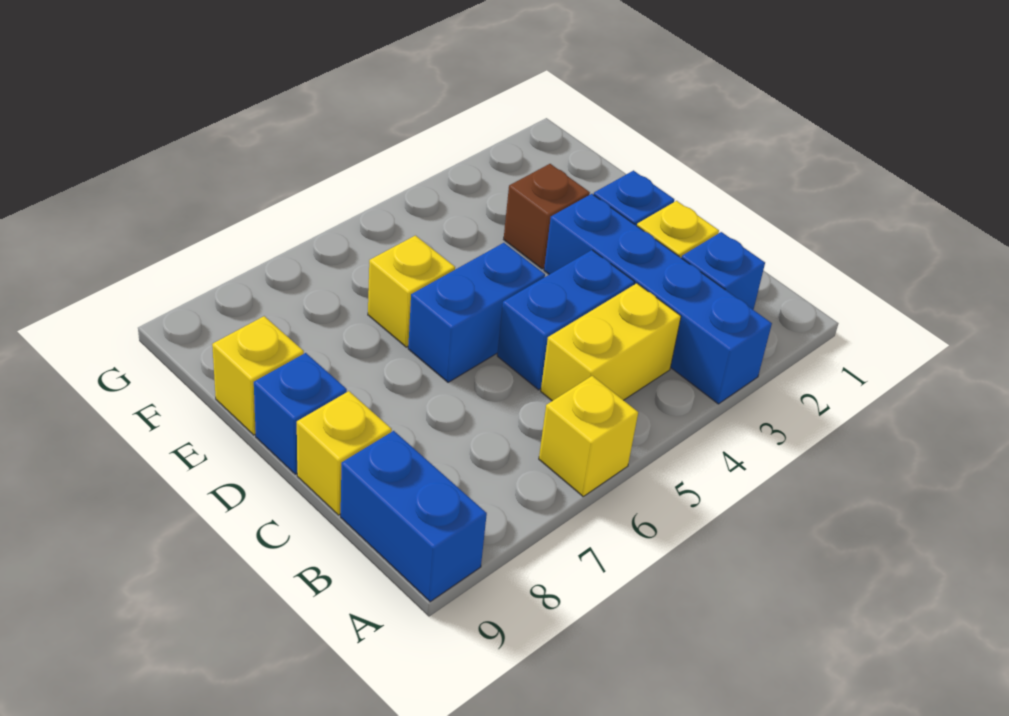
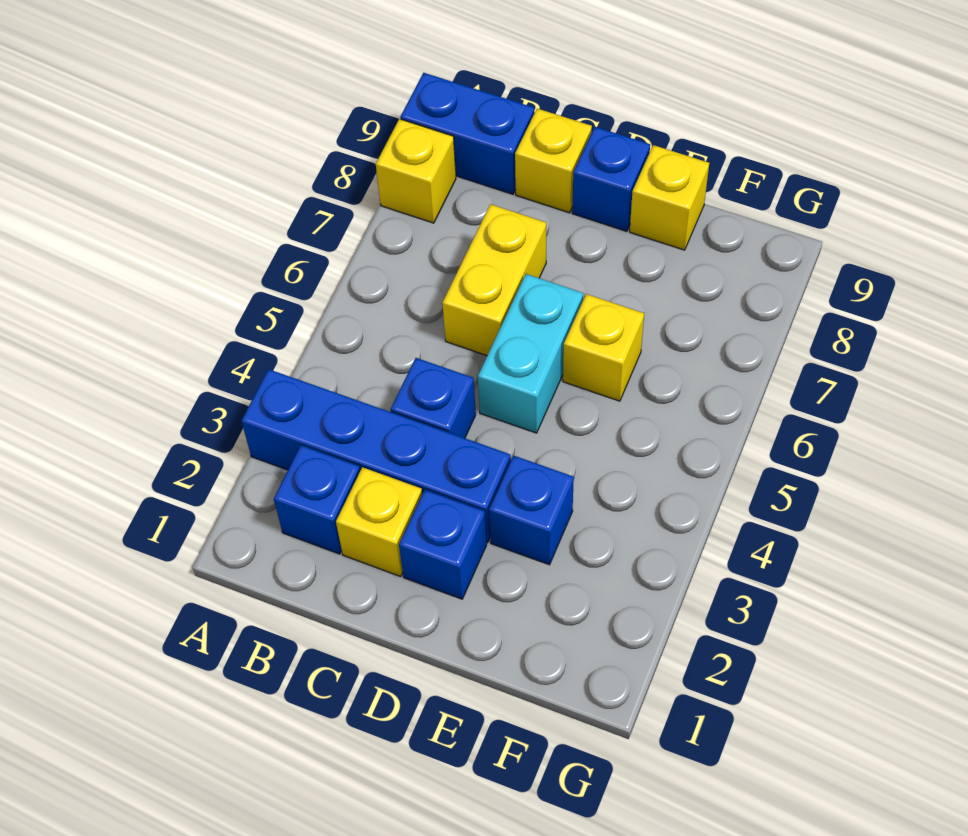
yellow brick A6 level 1 -> yellow brick A8 level 1
yellow brick B4:B5 level 1 -> yellow brick C6:C7 level 1
blue brick C4:C5 level 1 -> blue brick C4 level 1
blue brick D5:D6 level 1 -> cyan brick D5:D6 level 1
brown brick E3 level 1 -> blue brick E3 level 1

